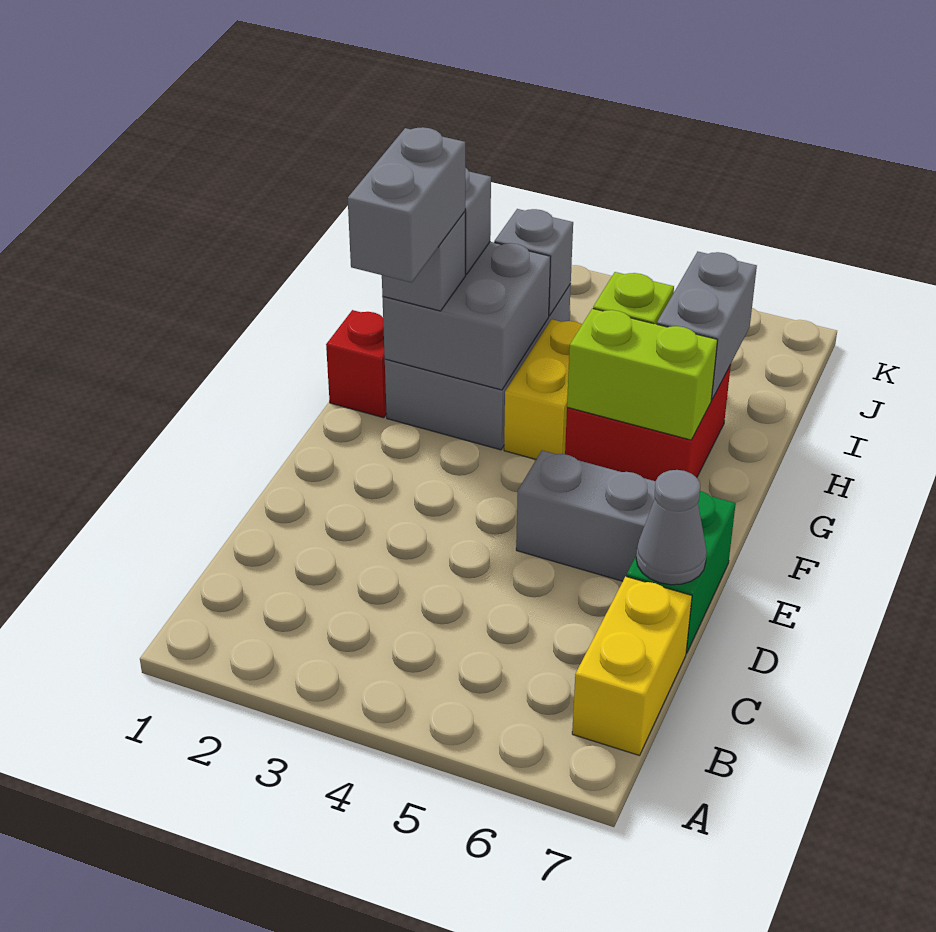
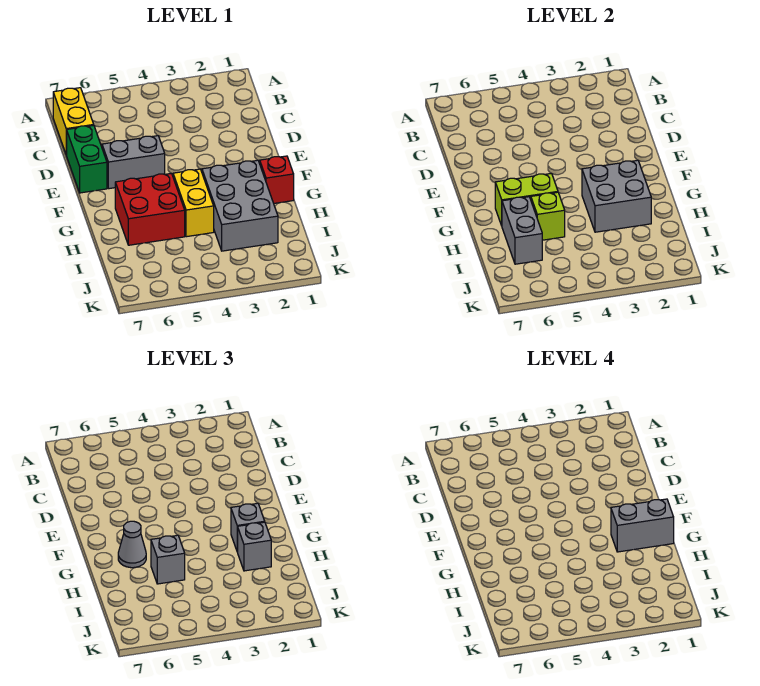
grey cone D7 level 2 -> grey cone G6 level 3
grey brick F2:G2 level 4 -> grey brick G1:G2 level 4
grey brick I3 level 2 -> grey brick H5 level 3

